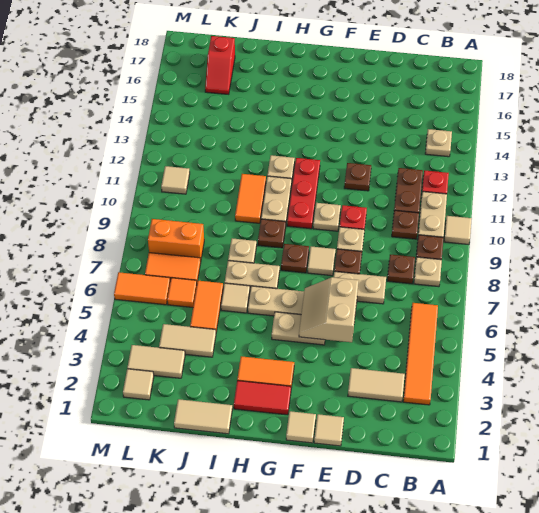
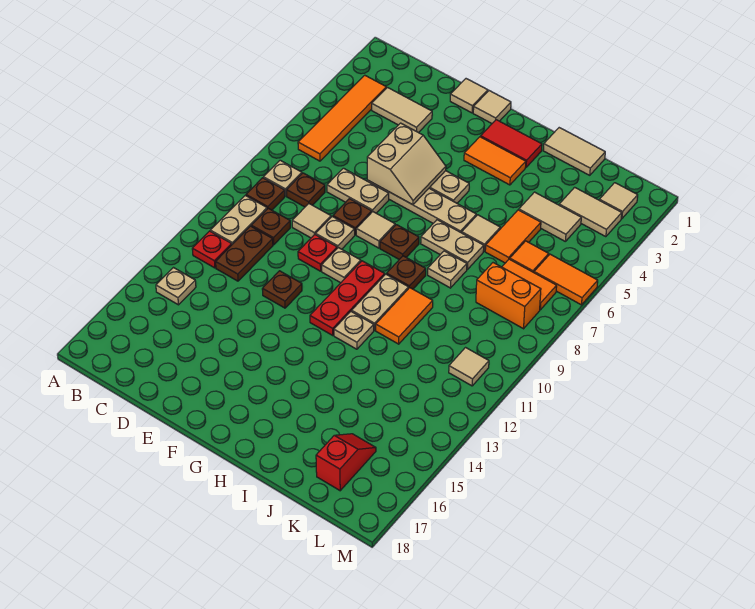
tan tile A10 level 1 -> tan tile D9 level 1

